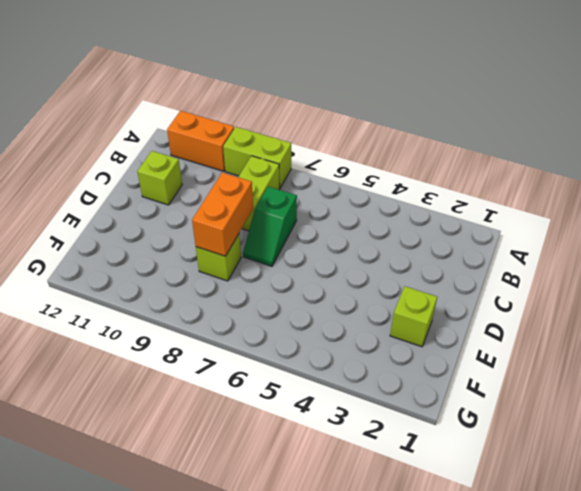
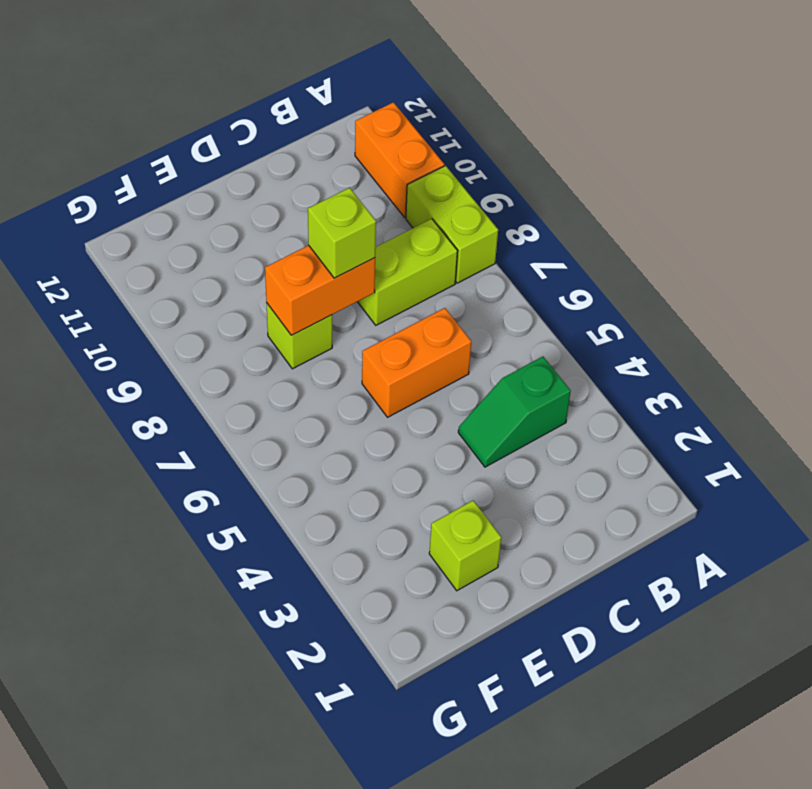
none -> orange brick C6:D6 level 1
green slope C7:D7 level 1 top C -> green slope B4:C4 level 1 top B
lime brick C11 level 1 -> lime brick D8 level 3

